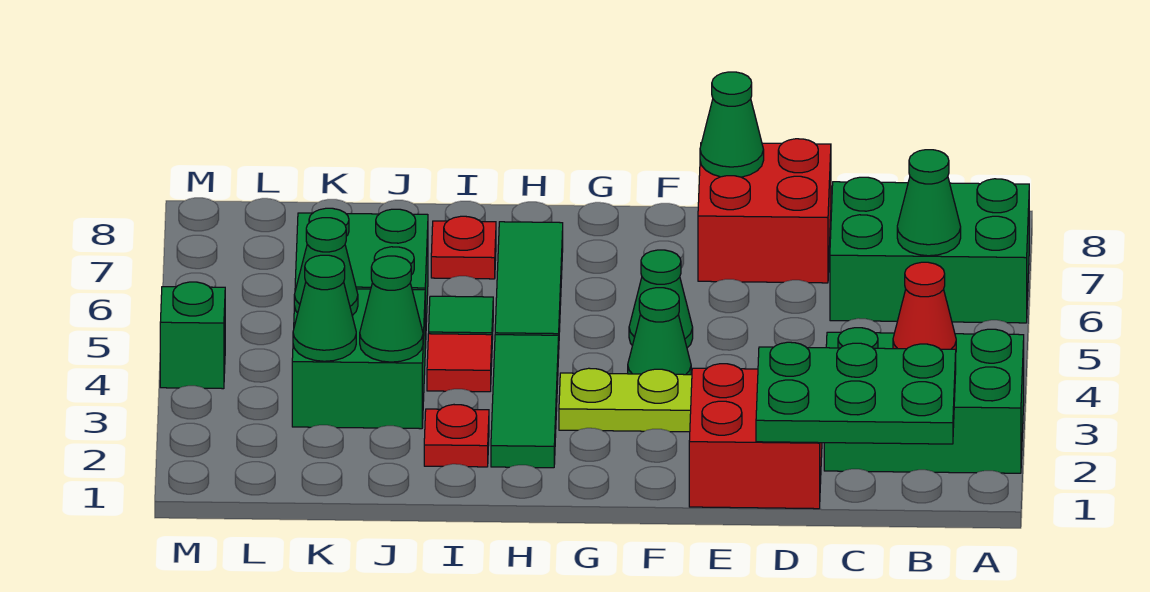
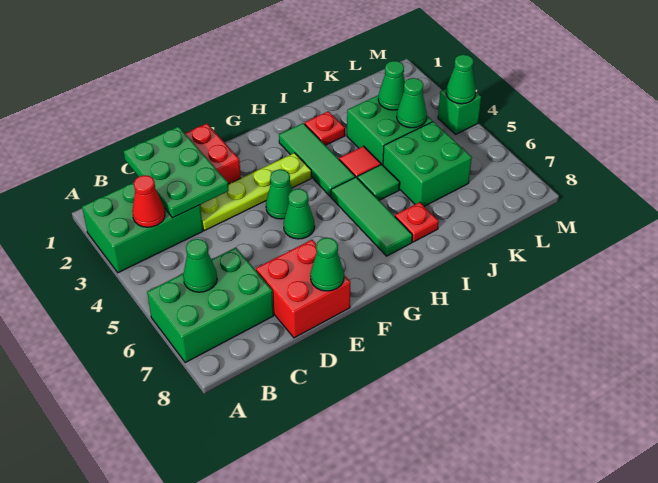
green plate B1:D2 level 2 -> green plate C1:D3 level 2
green cone J3 level 2 -> green cone M4 level 2

